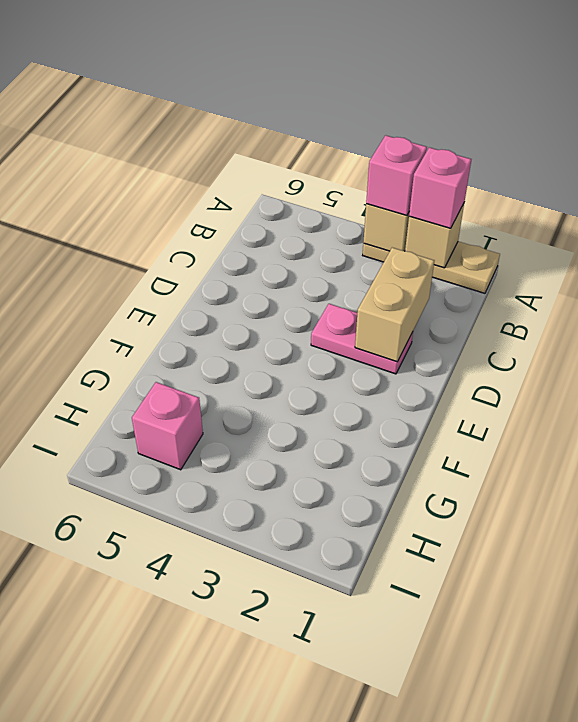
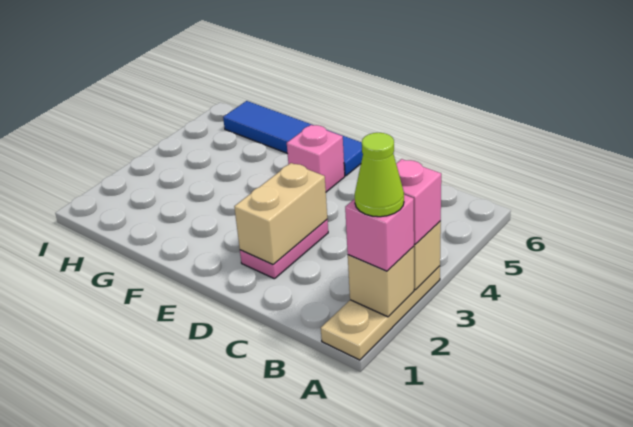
none -> lime cone A2 level 4
tan brick C2:D2 level 2 -> tan brick D2:D3 level 2
none -> blue tile E6:H6 level 1
pink brick H5 level 1 -> pink brick E5 level 1

